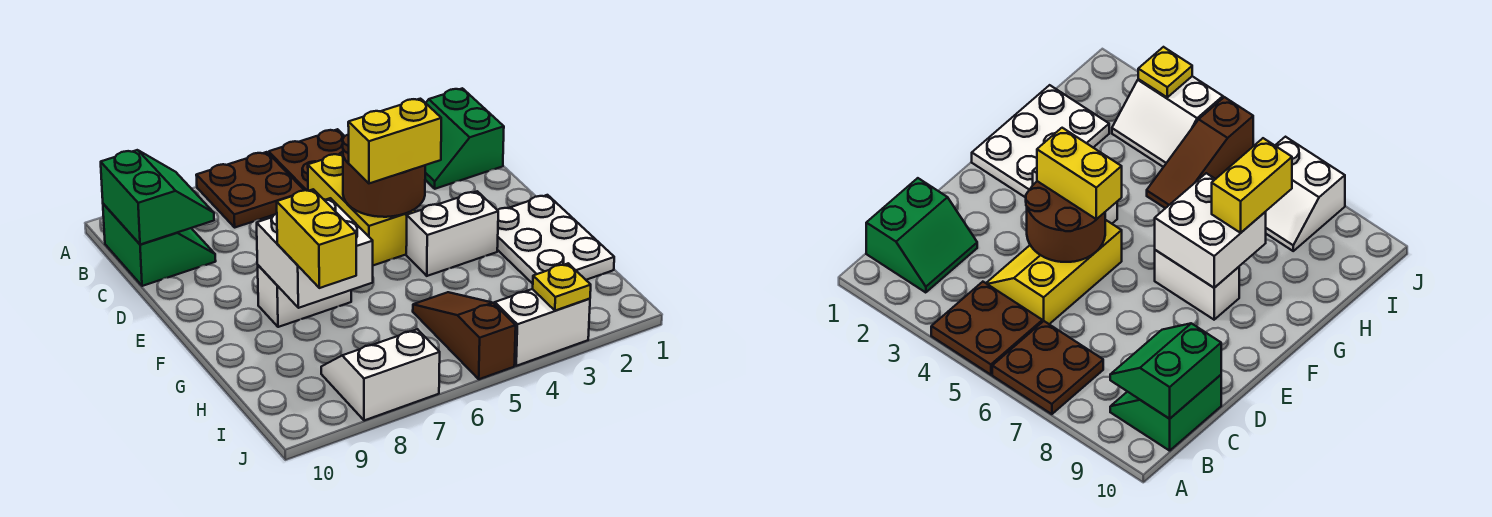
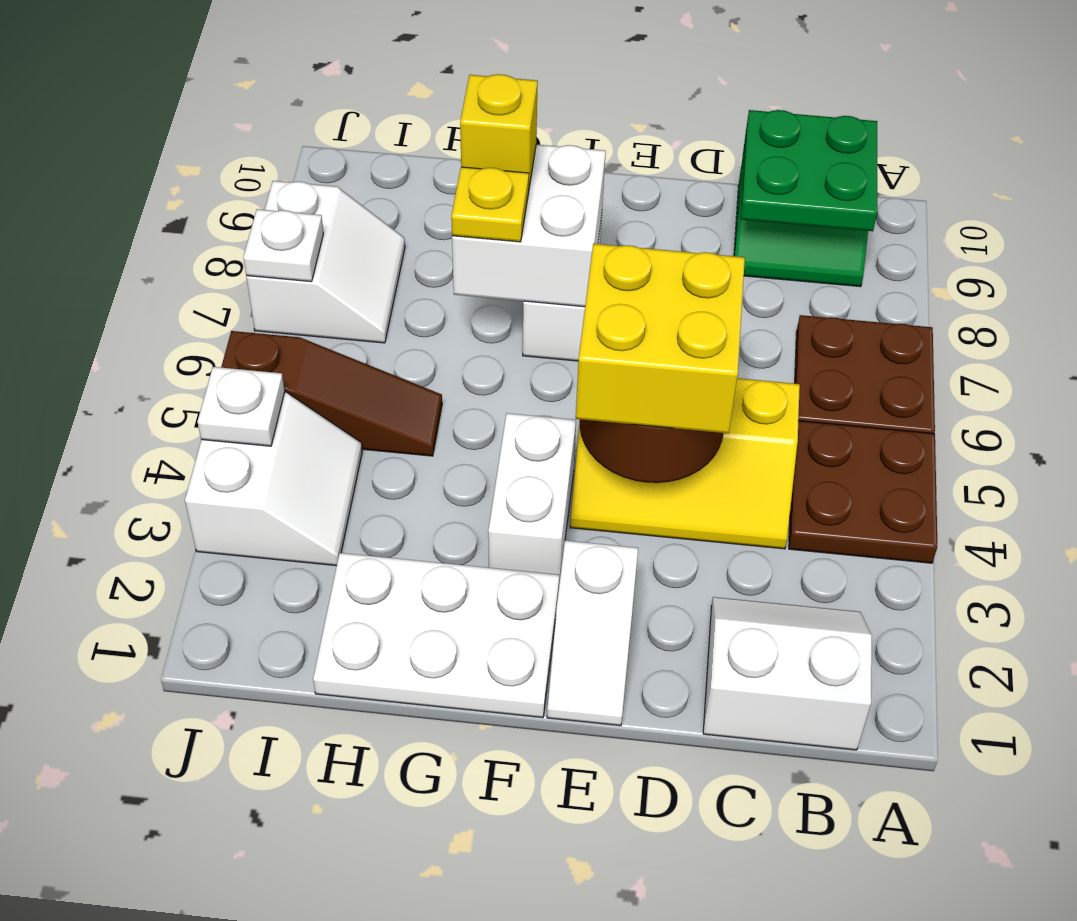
green slope B1:C2 level 1 top 1 -> white slope B1:C2 level 1 top 1
green slope B9:C10 level 2 top 10 -> green plate B9:C10 level 2
none -> white slope E1:E2 level 1 top 2
yellow brick E4:E5 level 3 -> yellow brick D4:E5 level 3
yellow brick G8:H8 level 3 -> yellow brick G8 level 3
yellow plate J3 level 2 -> yellow plate G7 level 3
none -> white plate J4 level 2
none -> white plate J7 level 2

